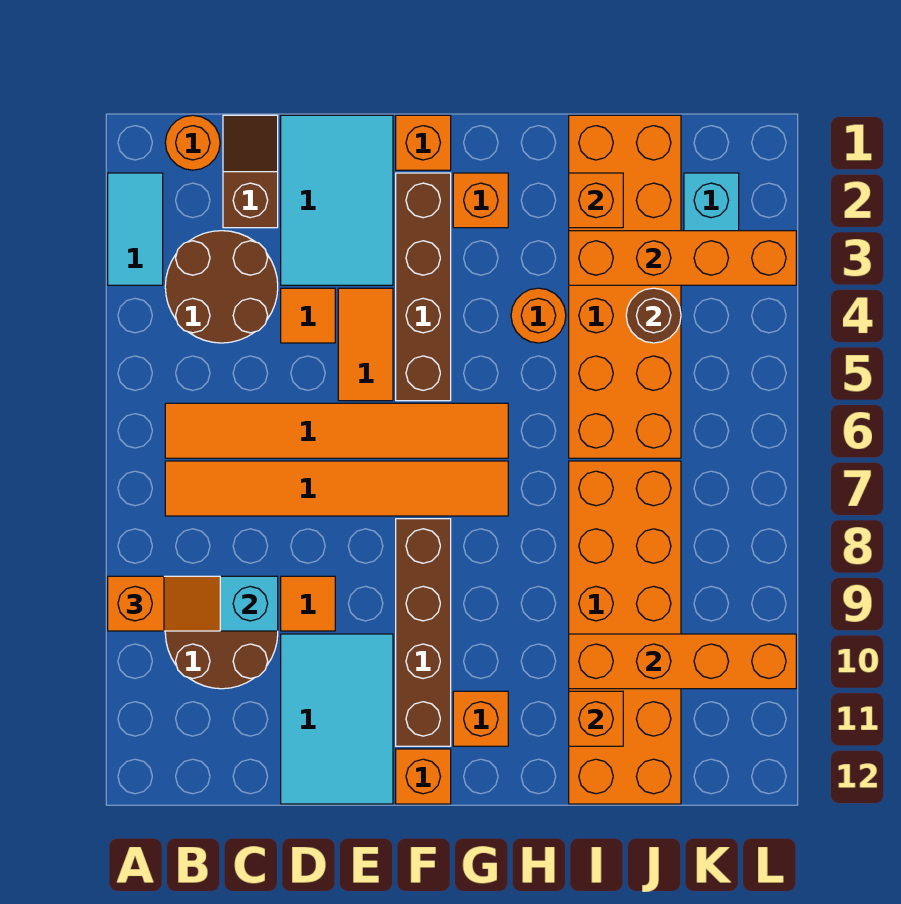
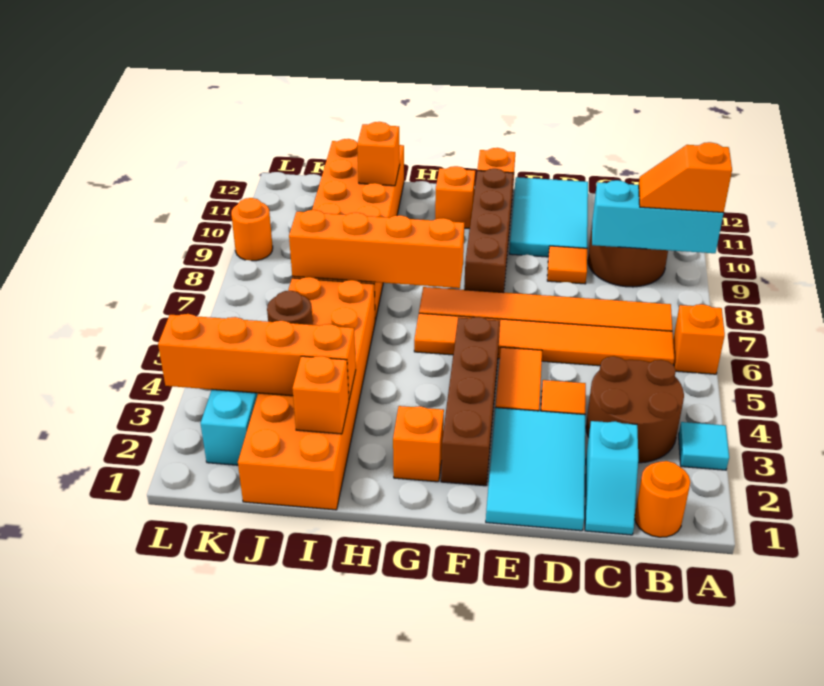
cyan tile A2:A3 level 1 -> cyan tile A3 level 1
brown slope C1:C2 level 1 top 2 -> cyan slope C1:C2 level 1 top 2
orange brick F1 level 1 -> orange brick A6 level 1
orange round brick H4 level 1 -> orange round brick L9 level 1
orange brick I10:L10 level 2 -> orange brick G7:J7 level 2

